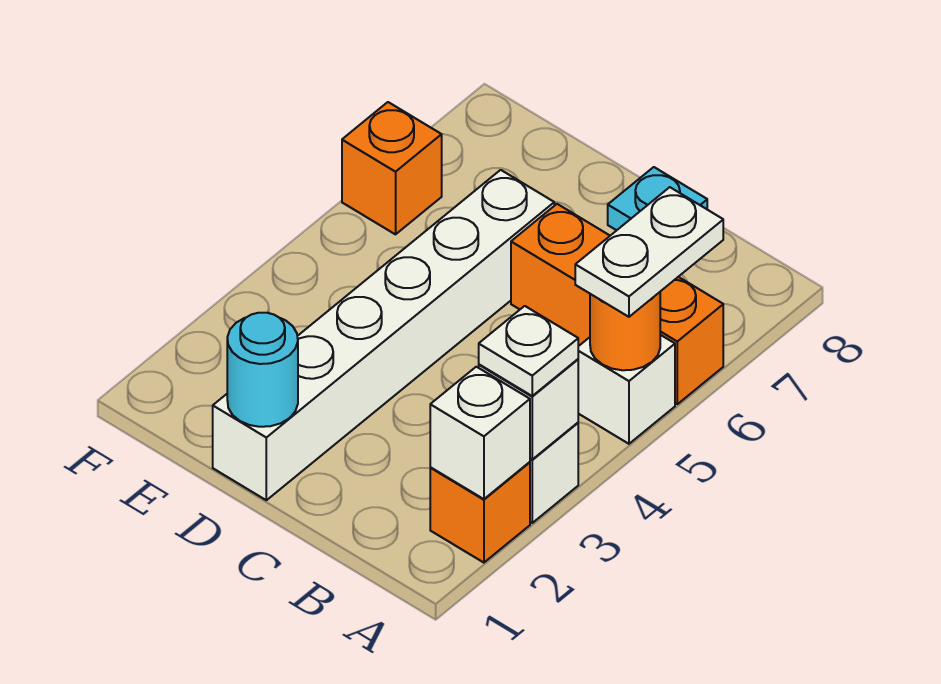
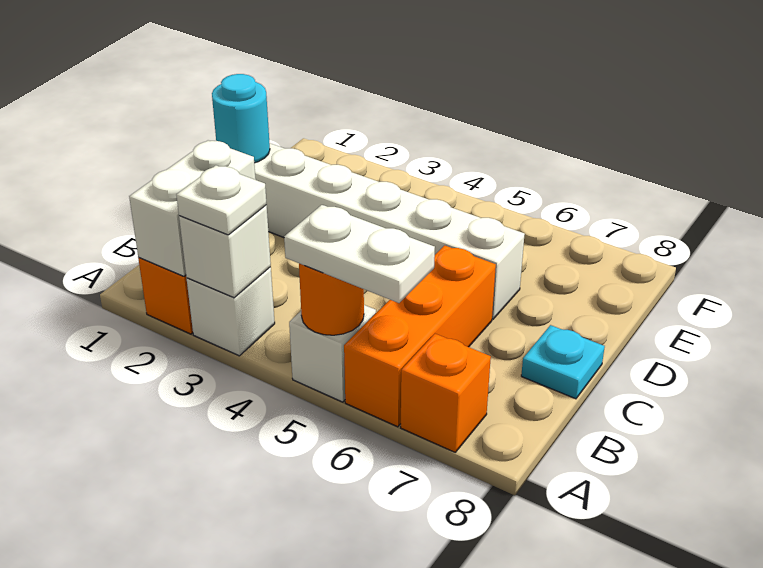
white brick A2 level 2 -> white brick A2:B2 level 2
orange brick F6 level 1 -> orange brick A7 level 1

